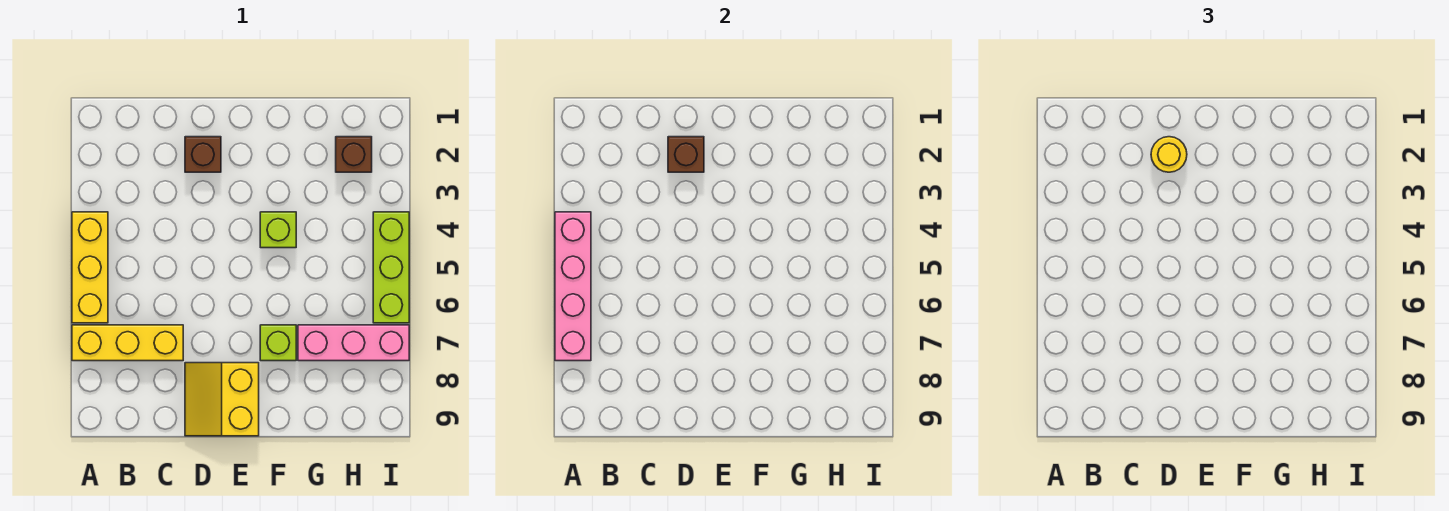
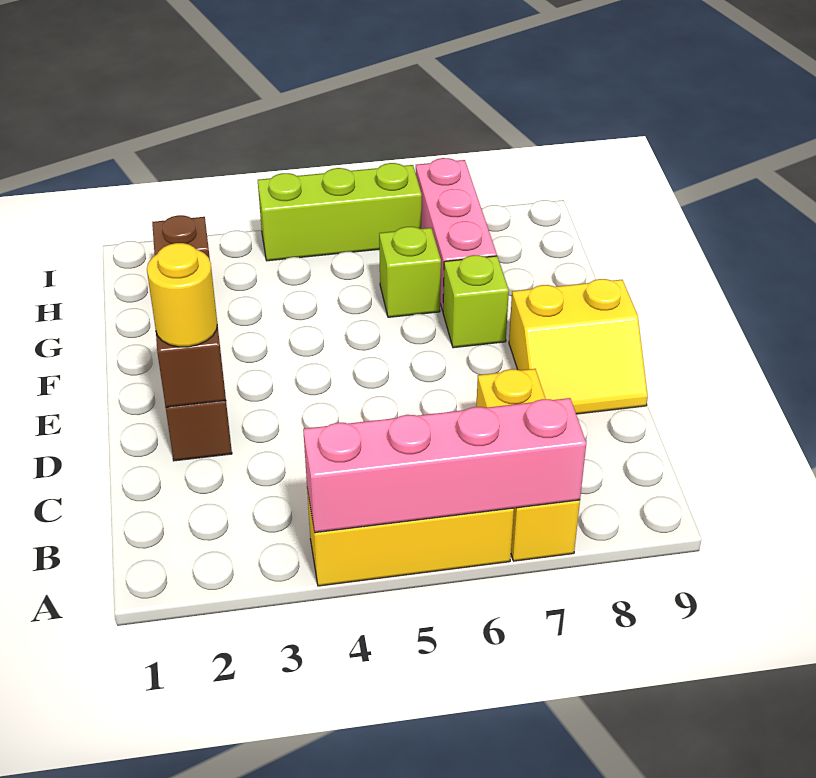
lime brick F4 level 1 -> lime brick G6 level 1

